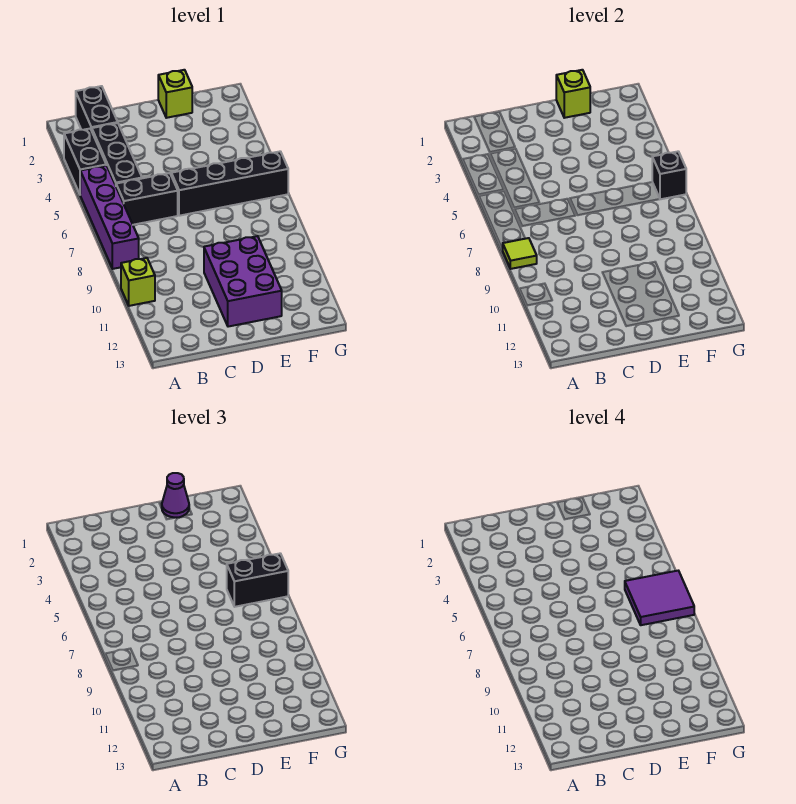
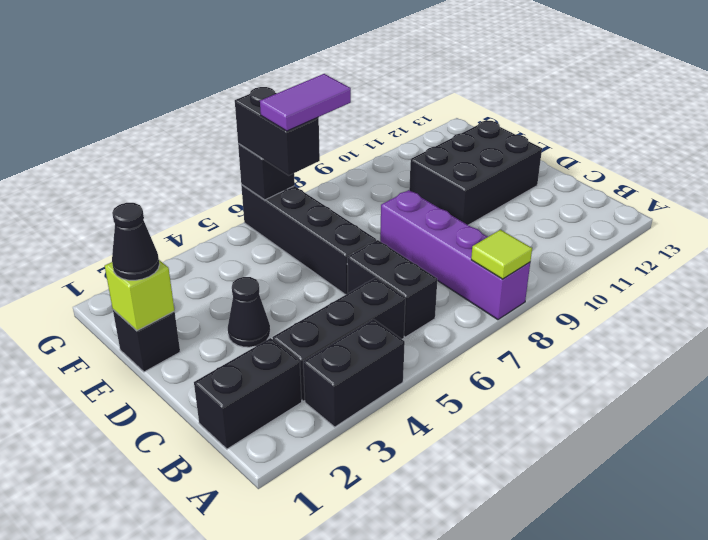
purple brick A5:A8 level 1 -> purple brick A8:D8 level 1
lime brick A10 level 1 -> none
none -> black cone D3 level 1
purple brick D10:E12 level 1 -> black brick D10:E12 level 1
lime brick E1 level 1 -> black brick E1 level 1
purple cone E1 level 3 -> black cone E1 level 3
purple tile F6:G7 level 4 -> purple tile F6:F7 level 4

